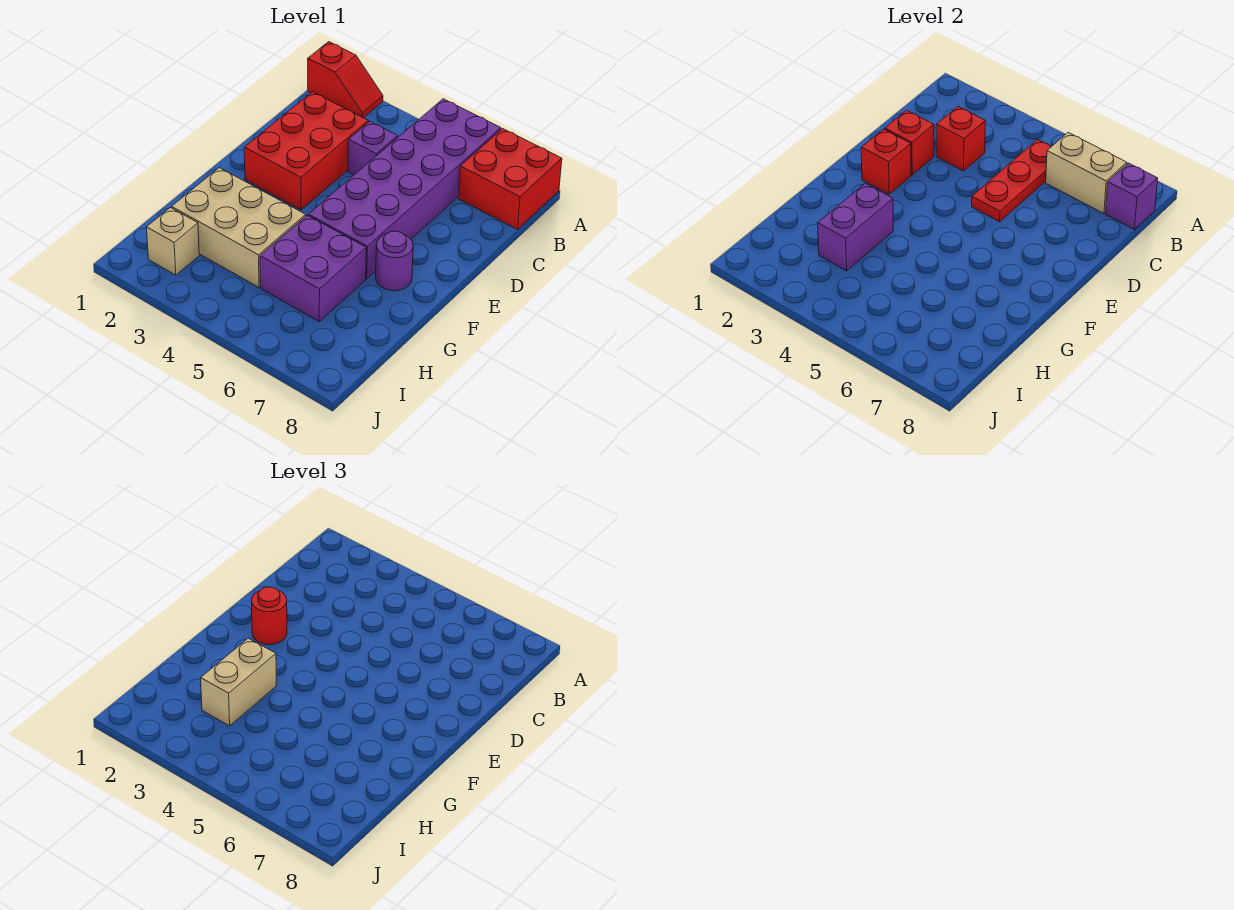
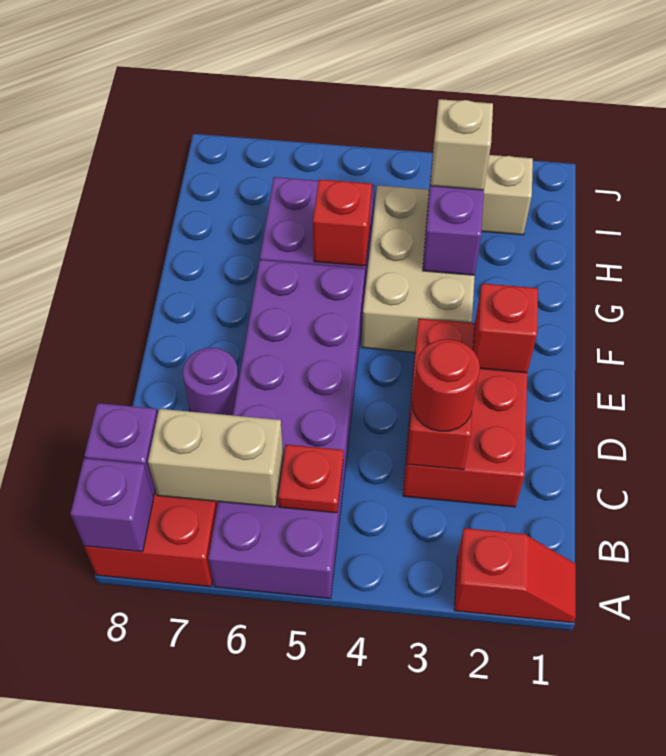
red slope A1:A2 level 1 top 1 -> red slope A1:A2 level 1 top 2
red plate B5:D5 level 2 -> red plate B5 level 2
purple brick C4 level 1 -> purple brick A8 level 2
red brick D2 level 2 -> red brick G5 level 2
red round brick E2 level 3 -> red round brick C3 level 3
purple round brick F7 level 1 -> purple round brick D7 level 1
tan brick G2:H4 level 1 -> tan brick F3:H4 level 1
tan brick G3:H3 level 3 -> tan brick H3 level 3

